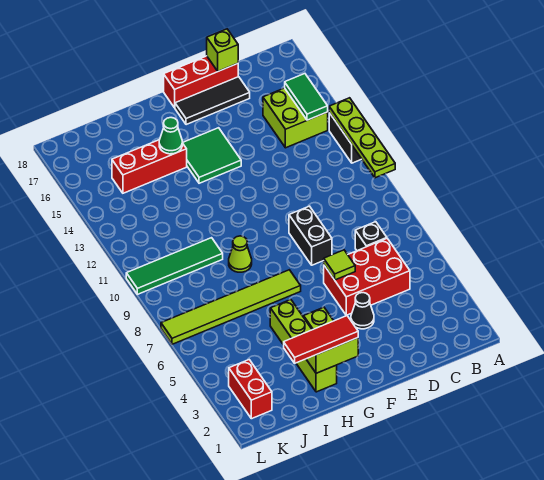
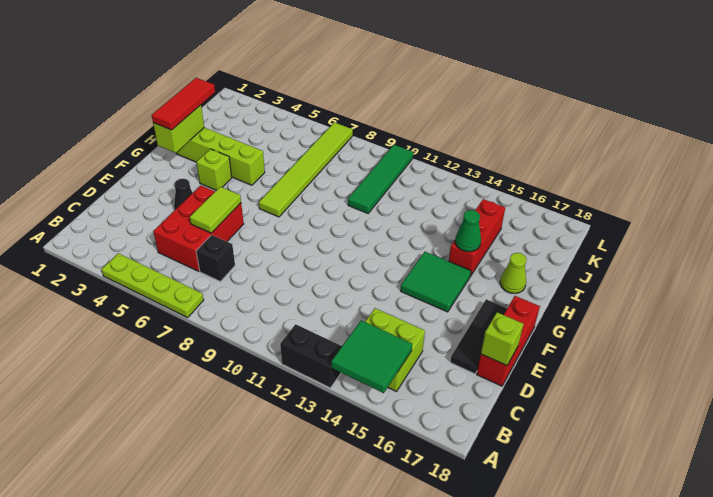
lime plate A10:A13 level 2 -> lime plate A4:A7 level 1
green tile B14:B15 level 2 -> green tile A14:B15 level 2
lime tile E6 level 2 -> lime tile D6:E6 level 2
black brick E8:E9 level 1 -> none
lime cone H9 level 1 -> lime cone H17 level 1
red brick K2:K3 level 1 -> none

